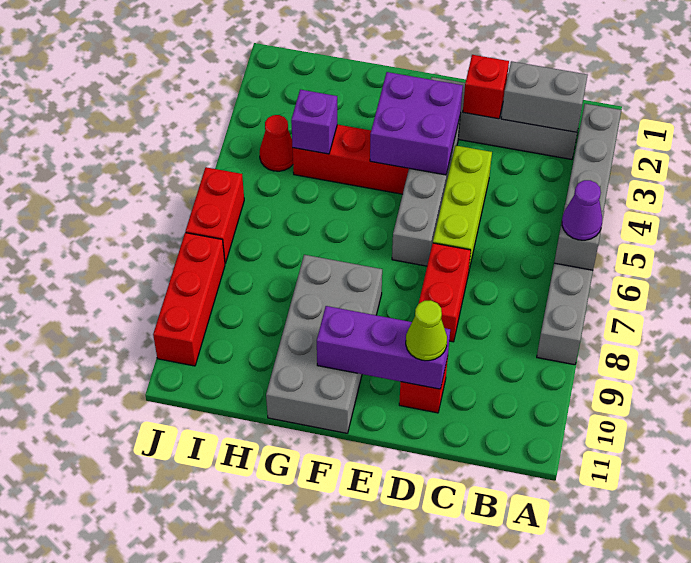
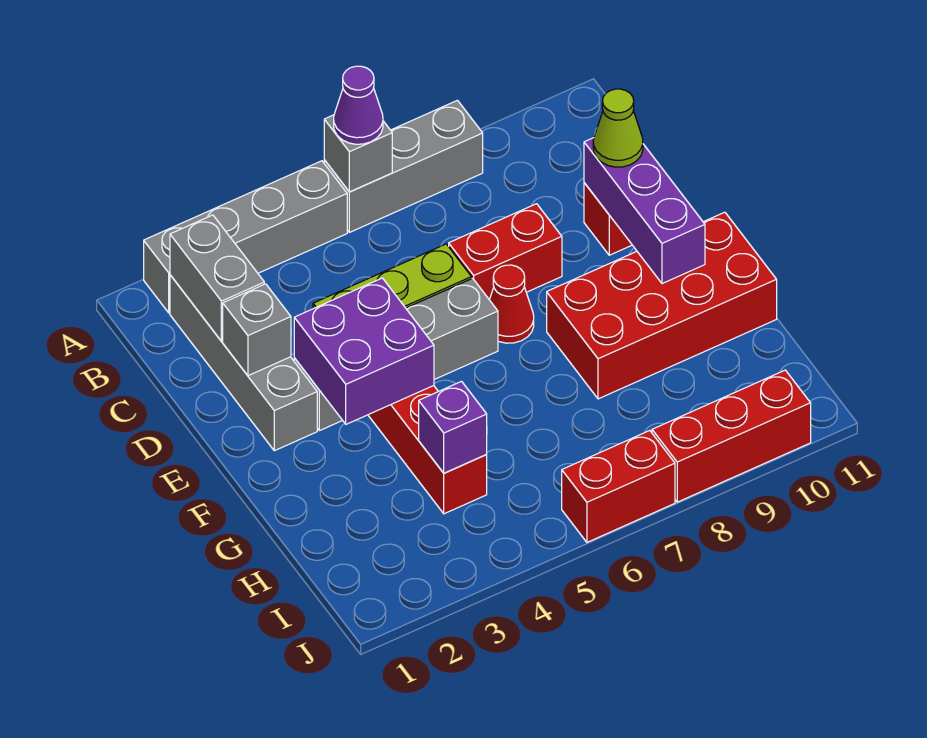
red brick D2 level 2 -> grey brick D2 level 2
grey brick F8:G11 level 1 -> red brick F8:G11 level 1
red cone I4 level 1 -> red cone E7 level 1

